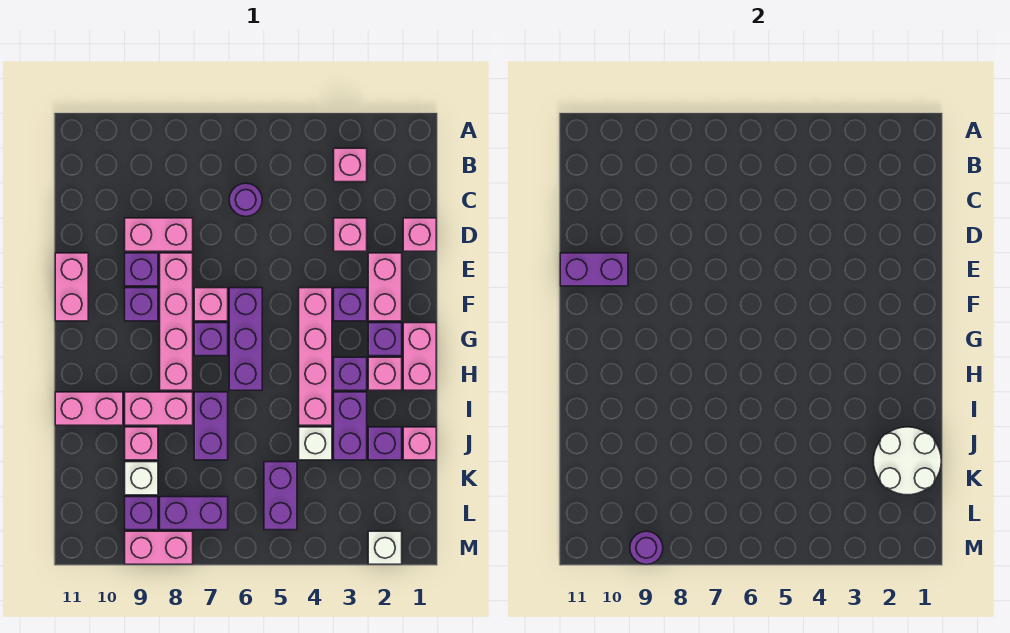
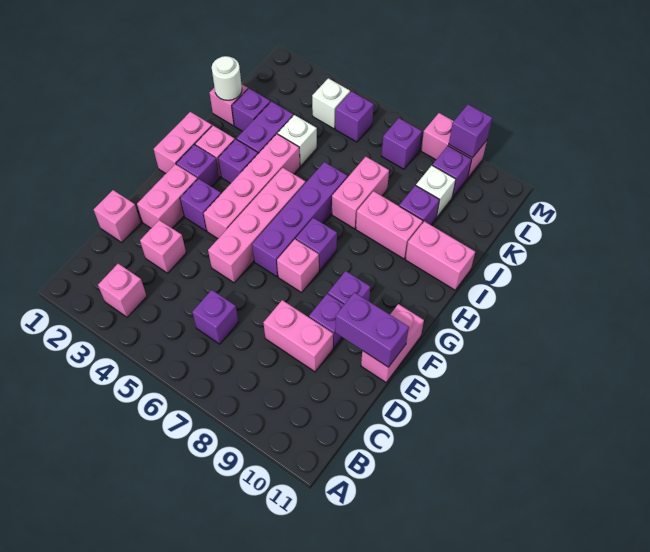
purple round brick C6 level 1 -> purple brick C6 level 1
pink brick E8:H8 level 1 -> pink brick E5:H5 level 1
purple brick F6:H6 level 1 -> purple brick F6:I6 level 1
purple brick I7:J7 level 1 -> pink brick I7:J7 level 1
white round brick J1:K2 level 2 -> white round brick J1 level 2
pink brick J9 level 1 -> purple brick J9 level 1
purple brick K5:L5 level 1 -> purple brick L5 level 1
purple brick L7:L8 level 1 -> purple brick L7 level 1
white brick M2 level 1 -> white brick L4 level 1
purple round brick M9 level 2 -> purple brick M9 level 2

